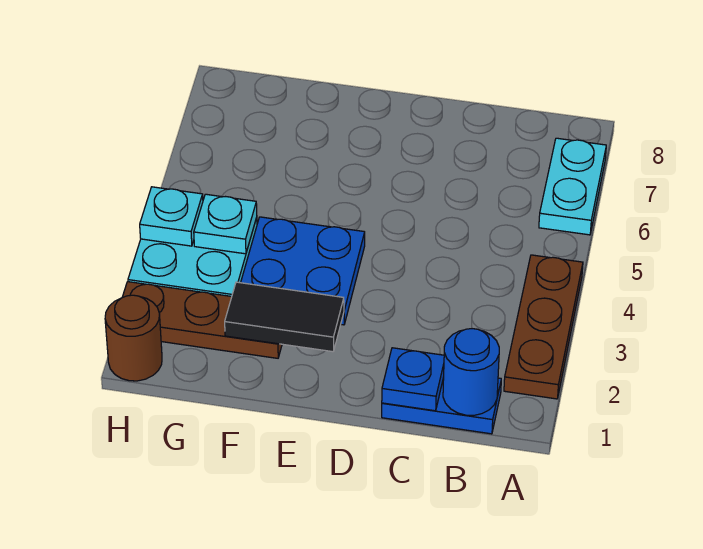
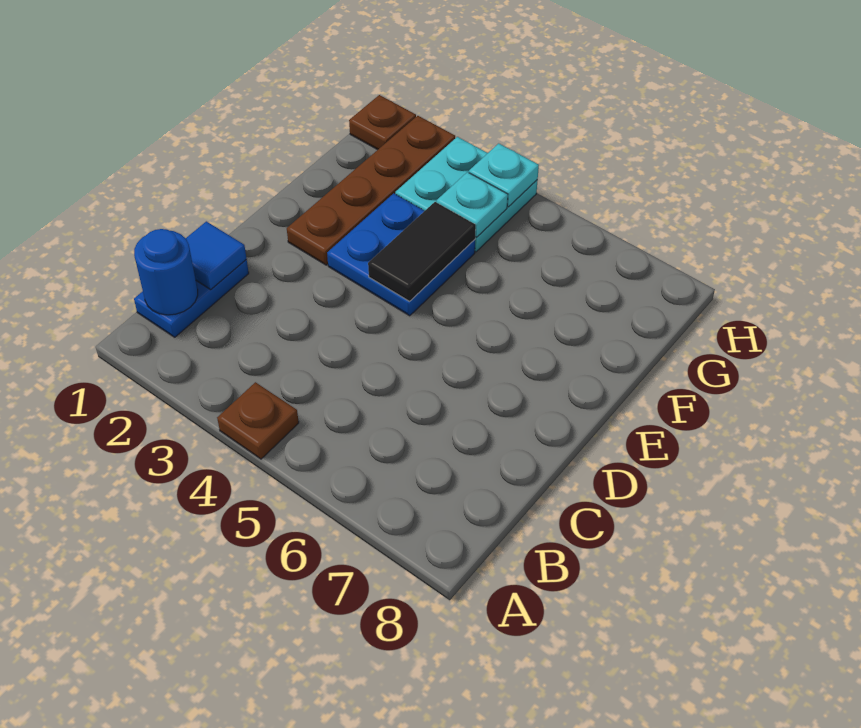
brown plate A2:A4 level 1 -> brown plate A4 level 1
cyan plate A6:A7 level 1 -> none
blue plate C1 level 2 -> blue tile C1 level 2
black tile E2:F2 level 2 -> black tile E4:F4 level 2
brown plate F2:H2 level 1 -> brown plate E2:H2 level 1
brown round brick H1 level 1 -> brown plate H1 level 1

